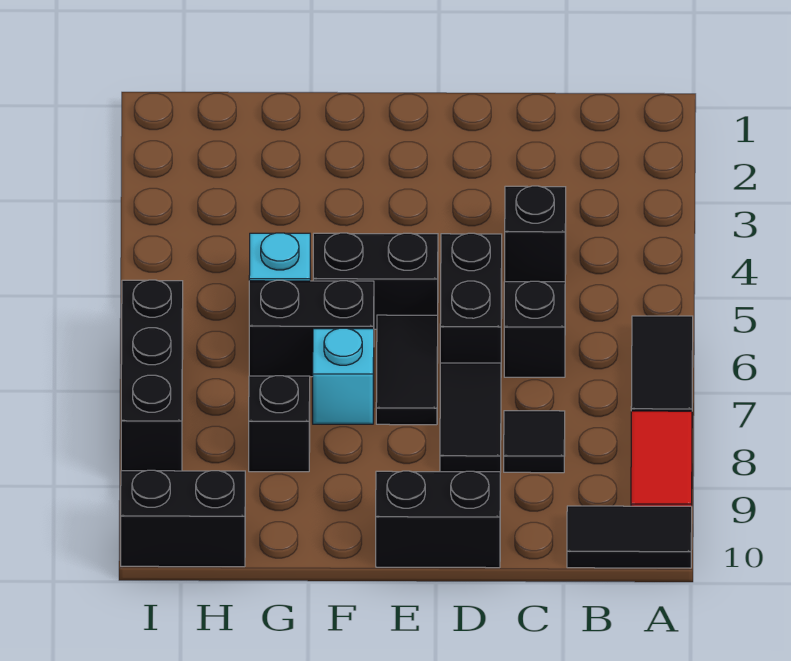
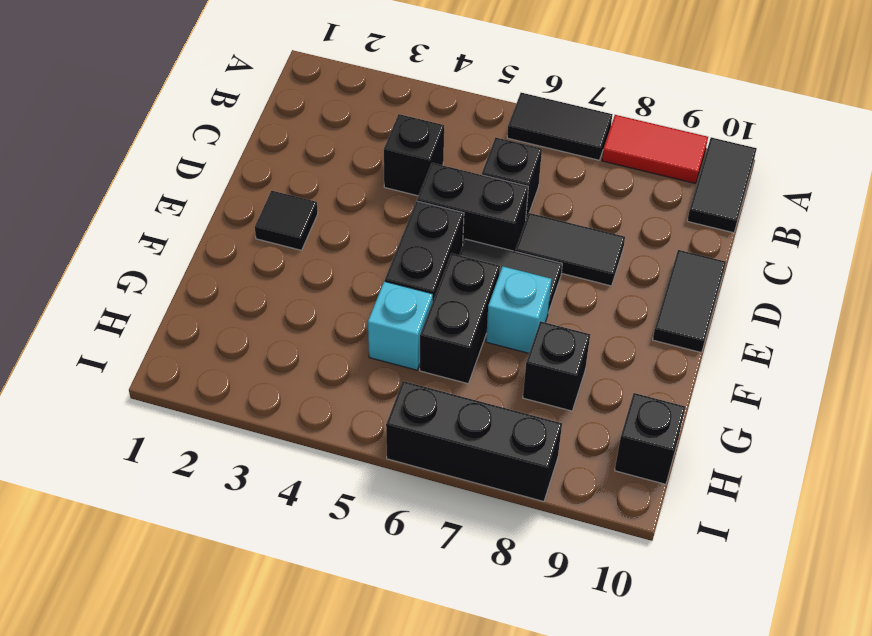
black tile C8 level 1 -> black tile E2 level 1
black brick D10:E10 level 1 -> black tile D10:E10 level 1
black brick H10:I10 level 1 -> black brick H10 level 1

